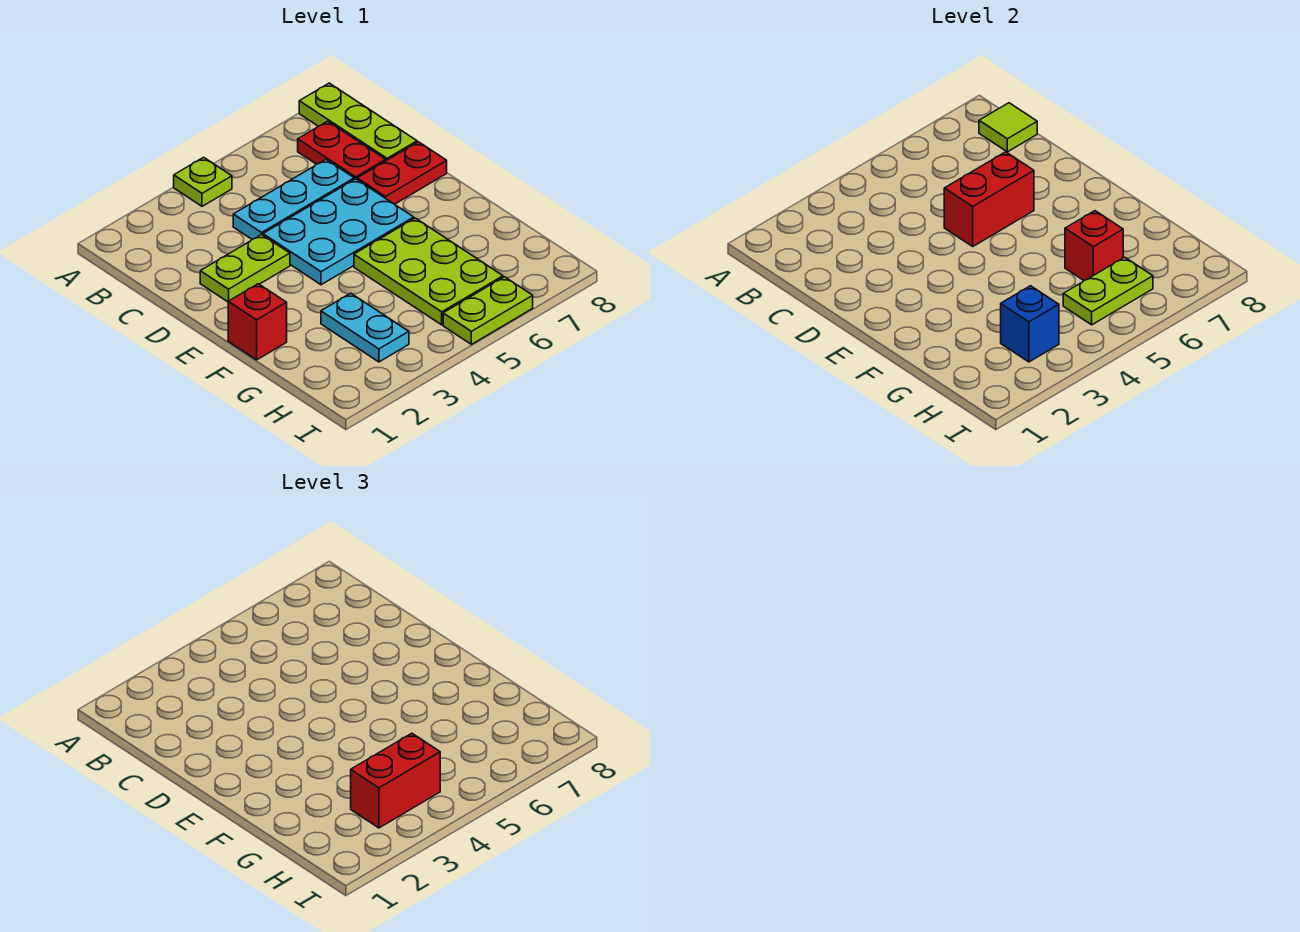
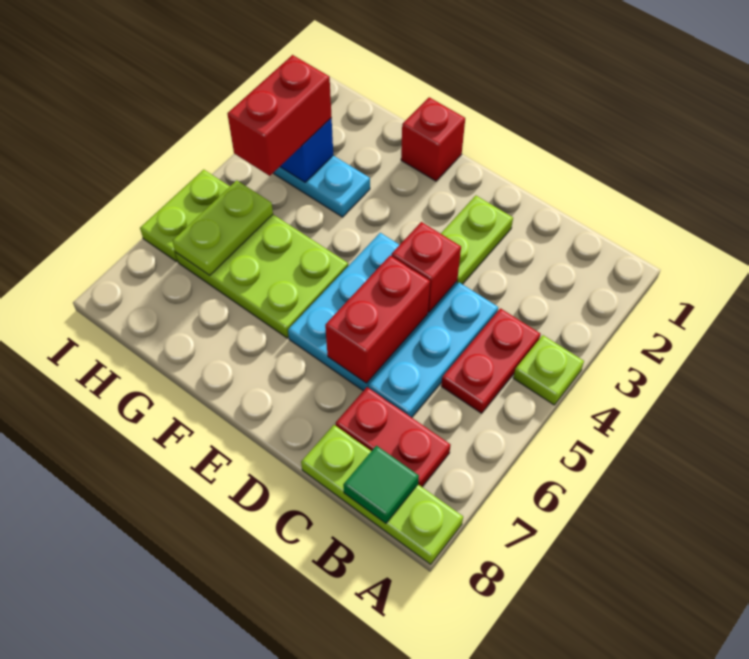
lime tile B8 level 2 -> green tile B8 level 2
red plate D7:D8 level 1 -> red plate B4:B5 level 1
red brick G6 level 2 -> red brick D4 level 2

